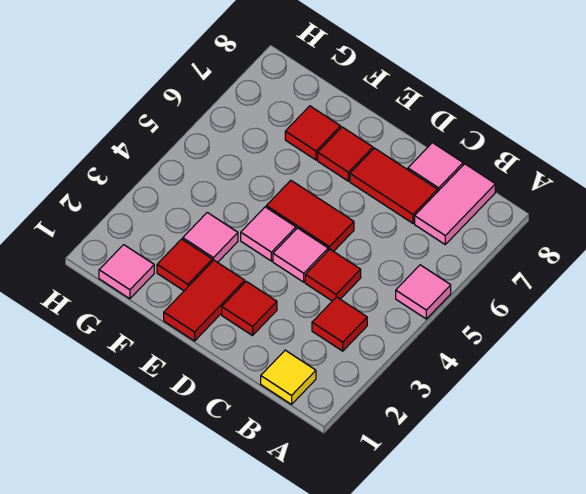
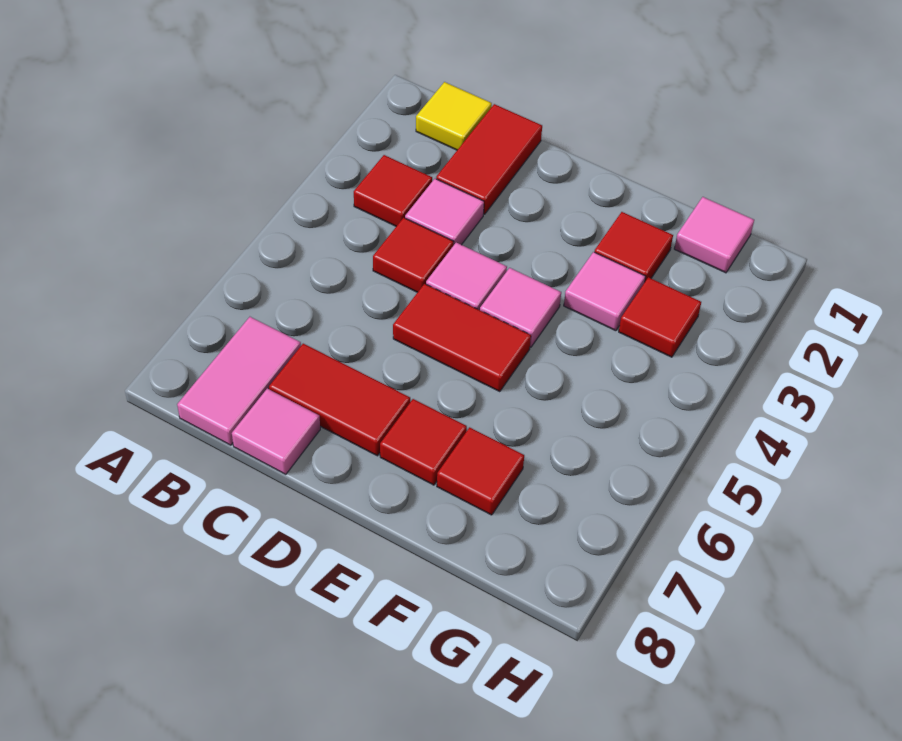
pink tile A5 level 1 -> pink tile C3 level 1
red tile D2 level 1 -> red tile G3 level 1
red tile E1:E2 level 1 -> red tile C1:C2 level 1

